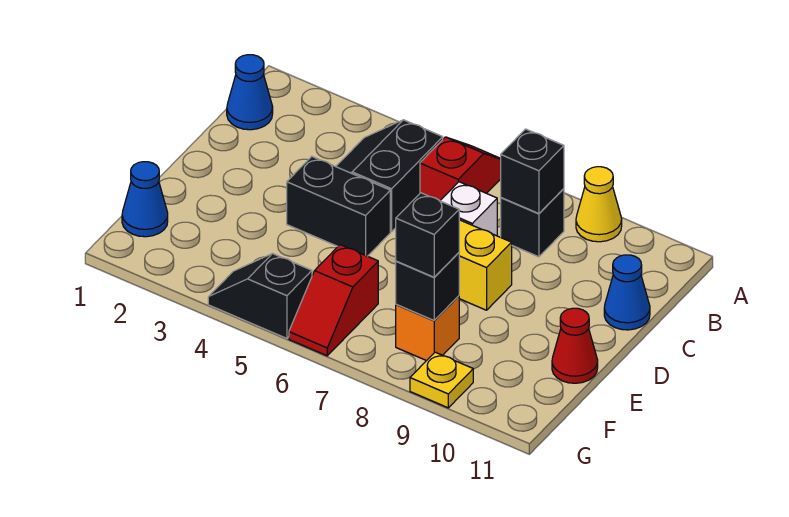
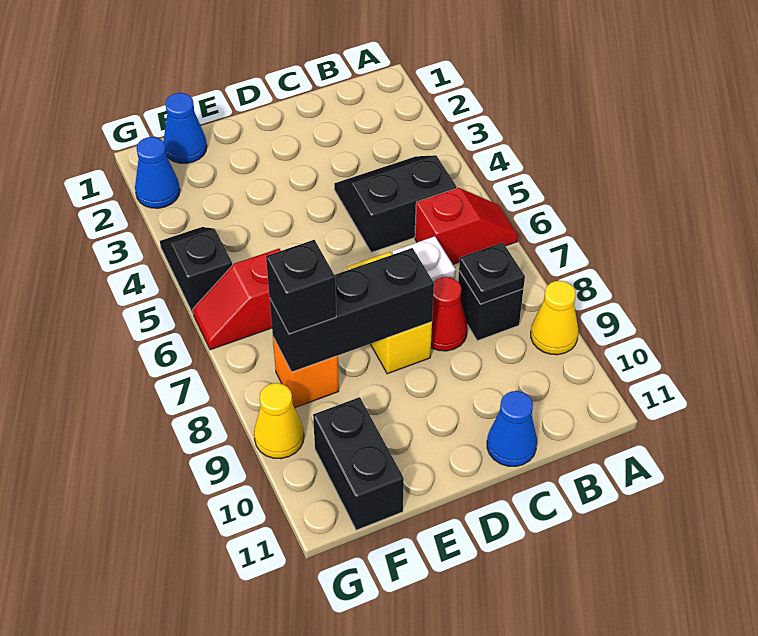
blue cone B1 level 1 -> blue cone G2 level 1
black brick B8 level 2 -> black plate B8 level 2
black brick D4:D5 level 1 -> black brick F10:F11 level 1
red cone E11 level 1 -> red cone C8 level 1
black brick F8 level 2 -> black brick D8:F8 level 2
yellow plate G9 level 1 -> yellow cone G9 level 1

